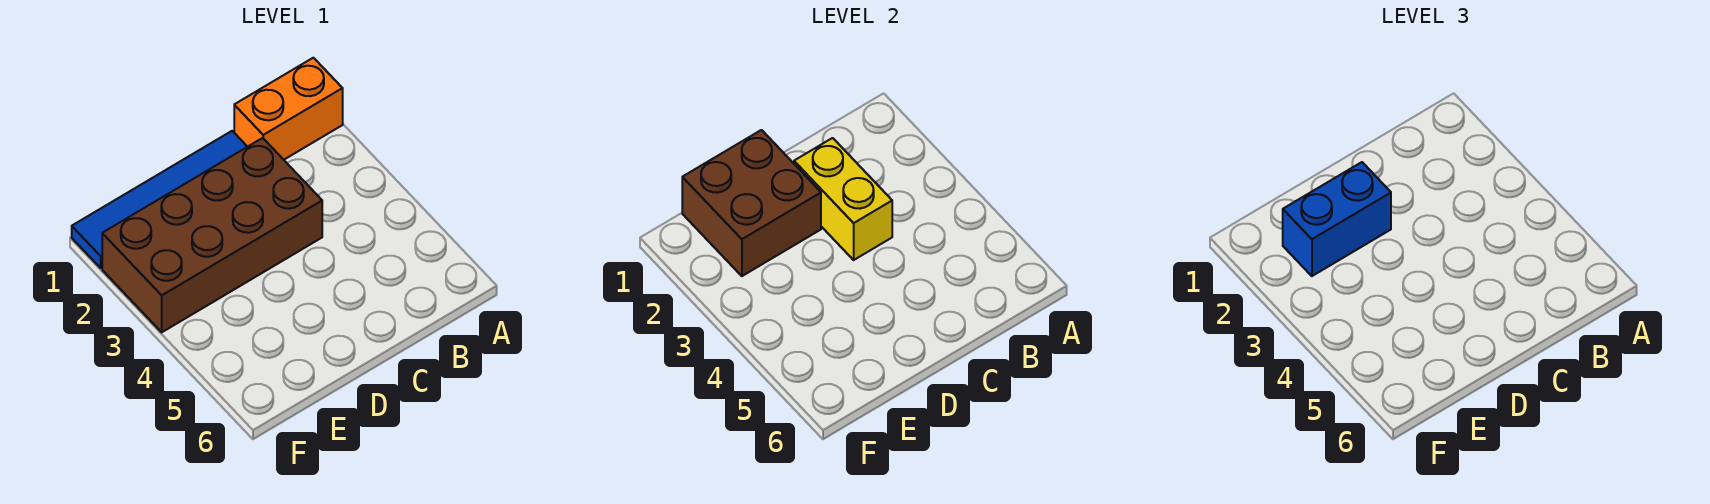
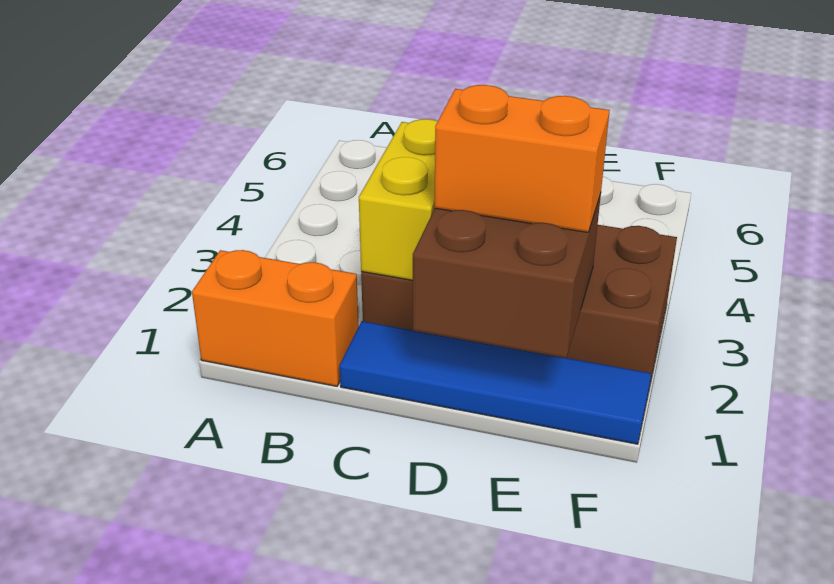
blue brick D2:E2 level 3 -> orange brick D2:E2 level 3

